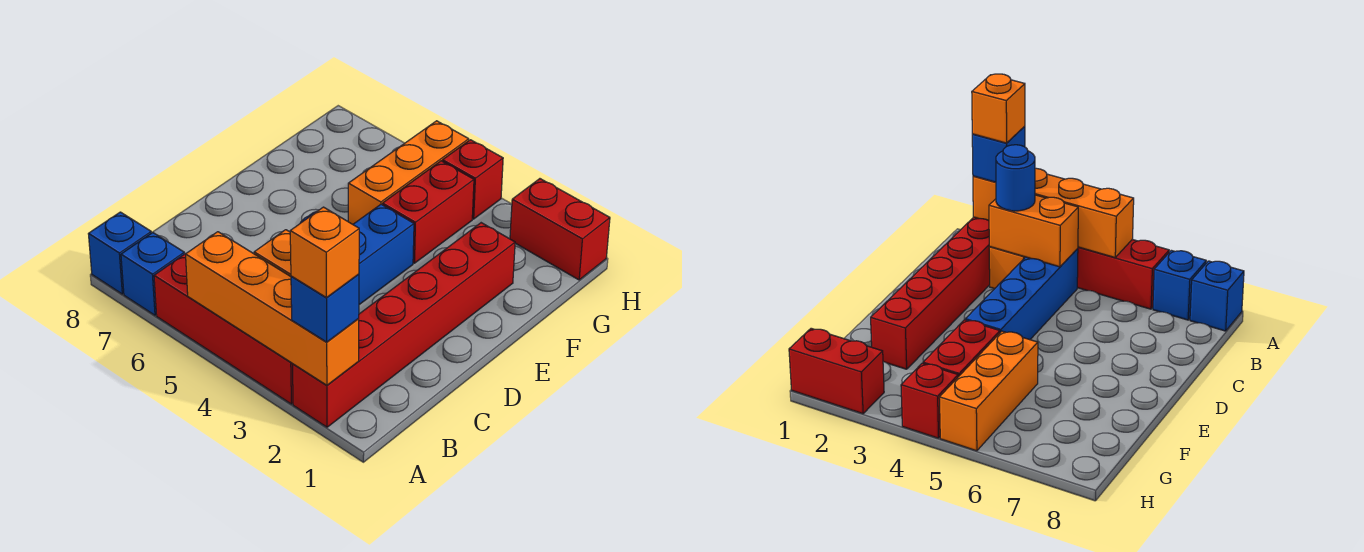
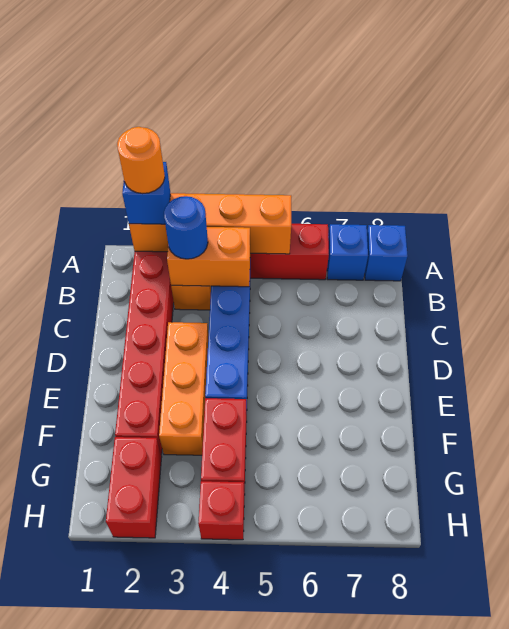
orange brick A2 level 4 -> orange round brick A2 level 4
orange brick F5:H5 level 1 -> orange brick D3:F3 level 1
red brick H1:H2 level 1 -> red brick G2:H2 level 1

